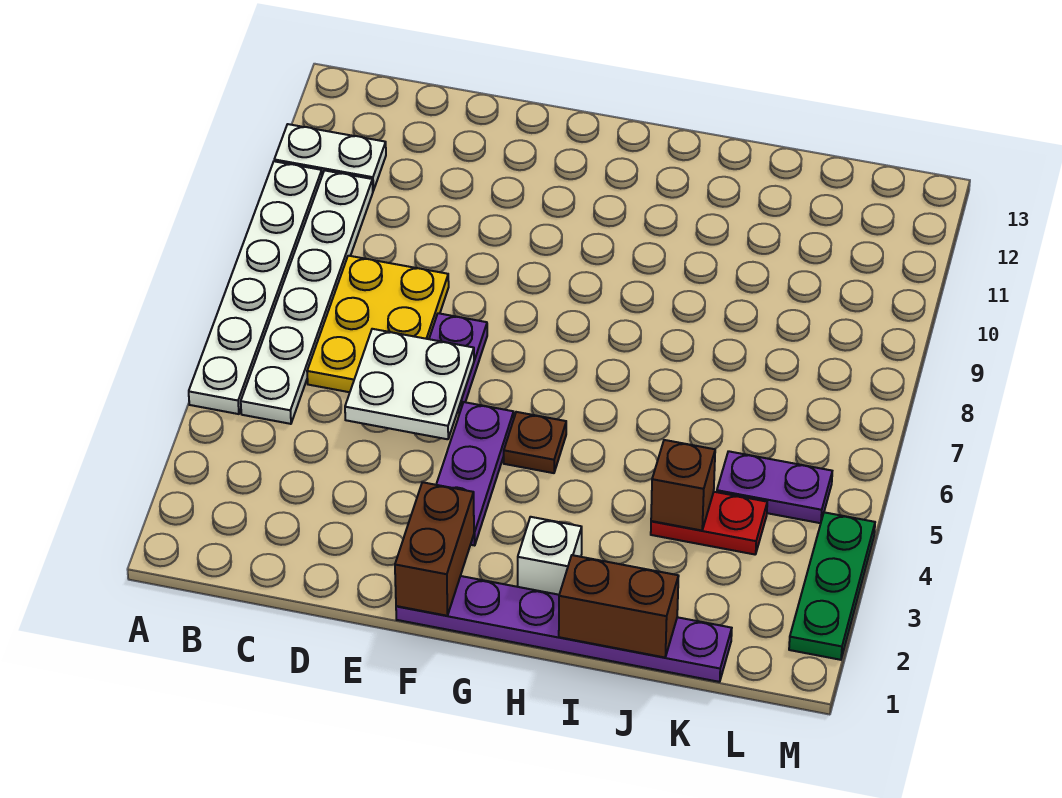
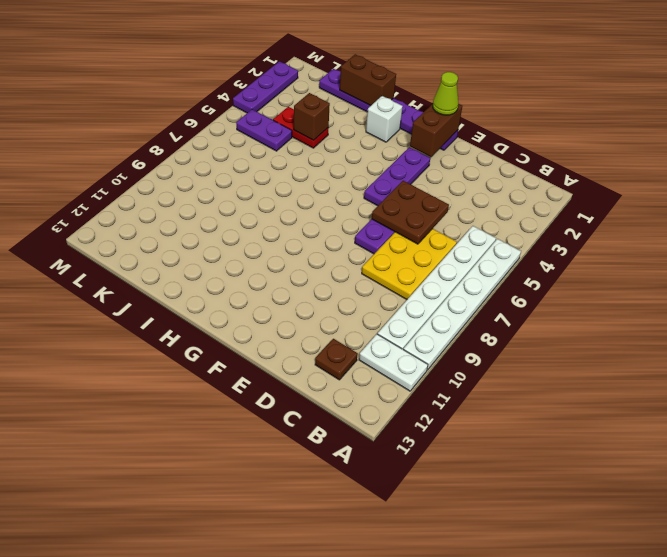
white plate D5:E6 level 2 -> brown plate D5:E6 level 2
none -> lime cone F1 level 3
brown plate G5 level 1 -> brown plate C12 level 1
green plate M2:M4 level 1 -> purple plate M2:M4 level 1

